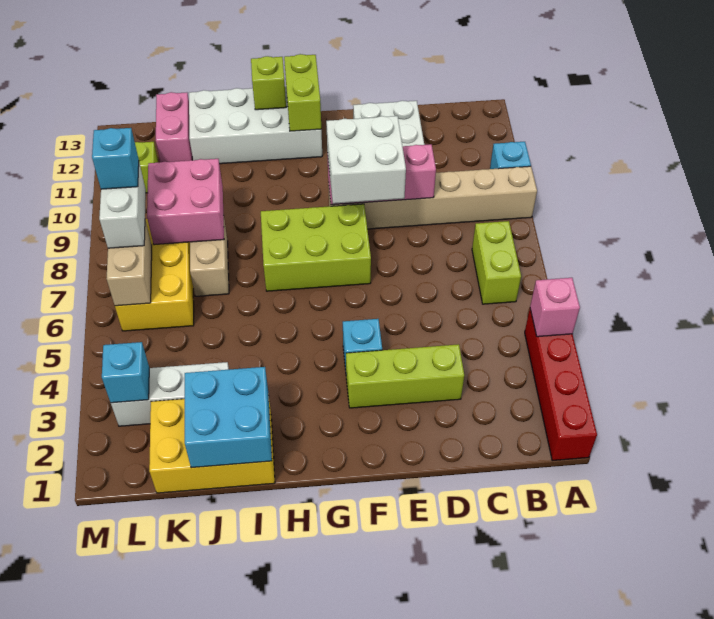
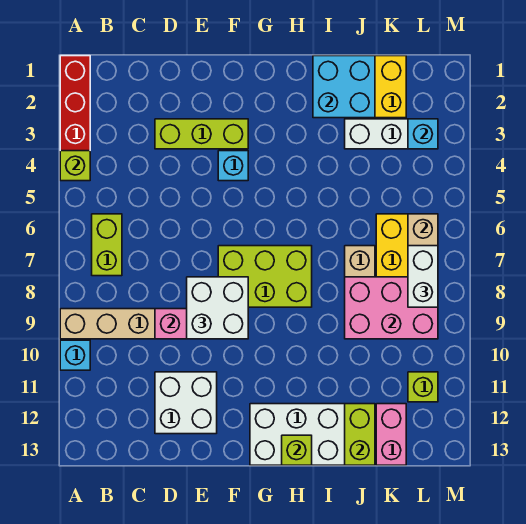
pink brick A4 level 2 -> lime brick A4 level 2
lime brick G12:G13 level 2 -> lime brick J12:J13 level 2
pink brick J8:K9 level 2 -> pink brick J8:L9 level 2
cyan brick L8 level 4 -> none

